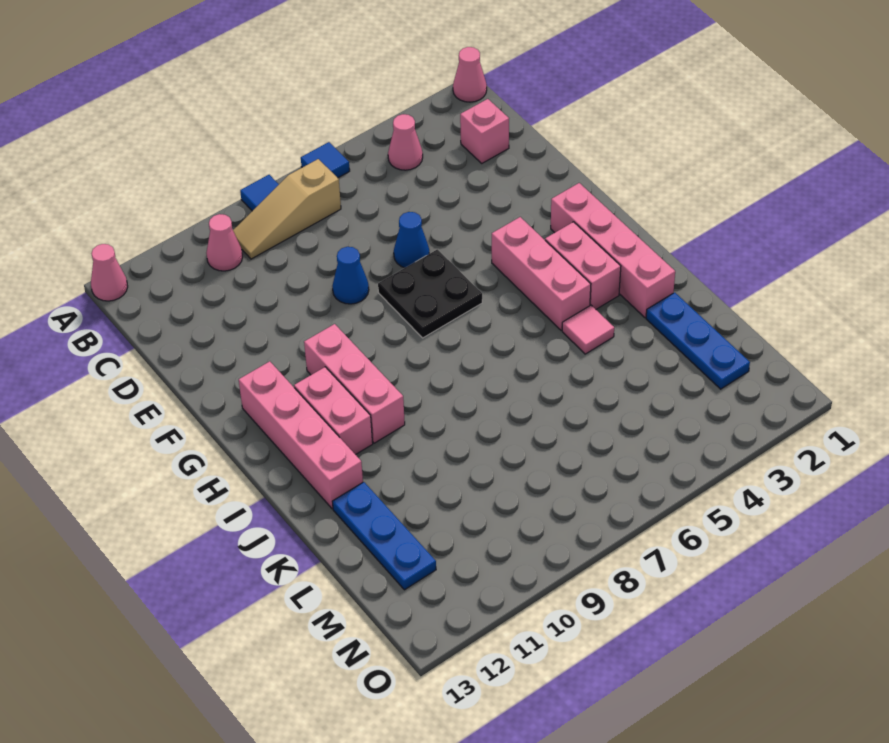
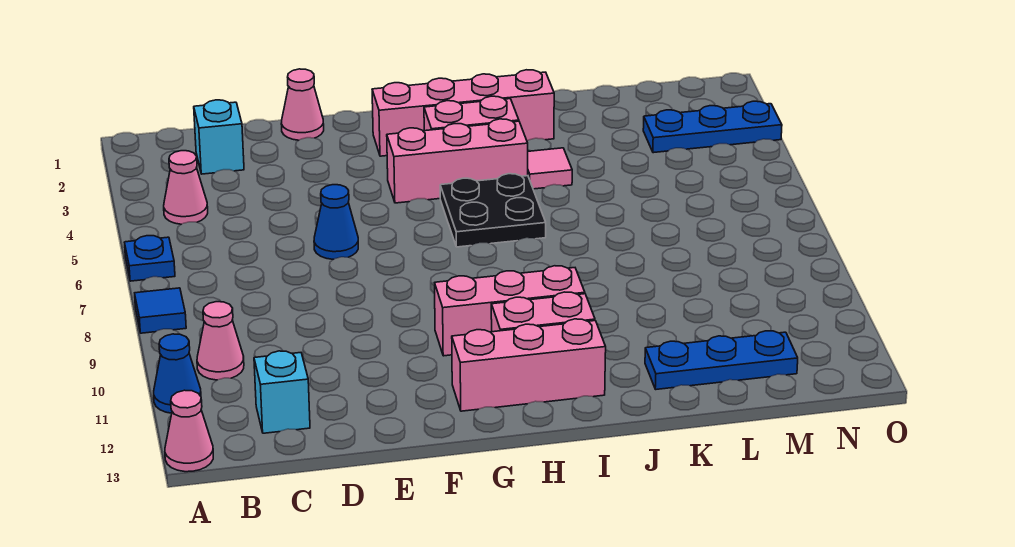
pink cone A1 level 1 -> pink cone E1 level 1
blue tile A6 level 1 -> blue plate A6 level 1
tan slope B7:B9 level 1 top 7 -> none
pink brick C2 level 1 -> cyan brick C2 level 1
none -> cyan brick C12 level 1
blue cone E8 level 1 -> blue cone A11 level 1
black plate F6:G7 level 1 -> black plate H5:I6 level 1
pink brick G12:J12 level 1 -> pink brick G12:I12 level 1
blue plate K2:M2 level 1 -> blue plate M3:O3 level 1

